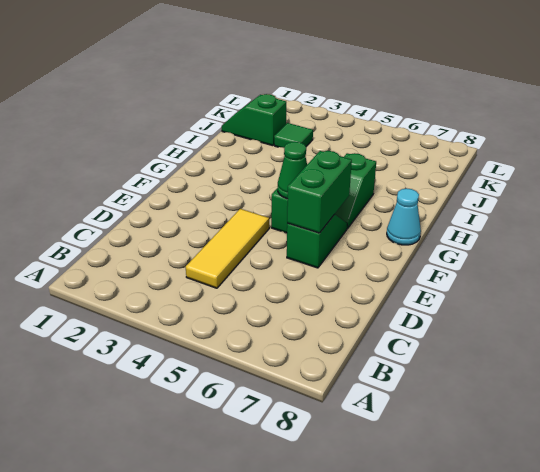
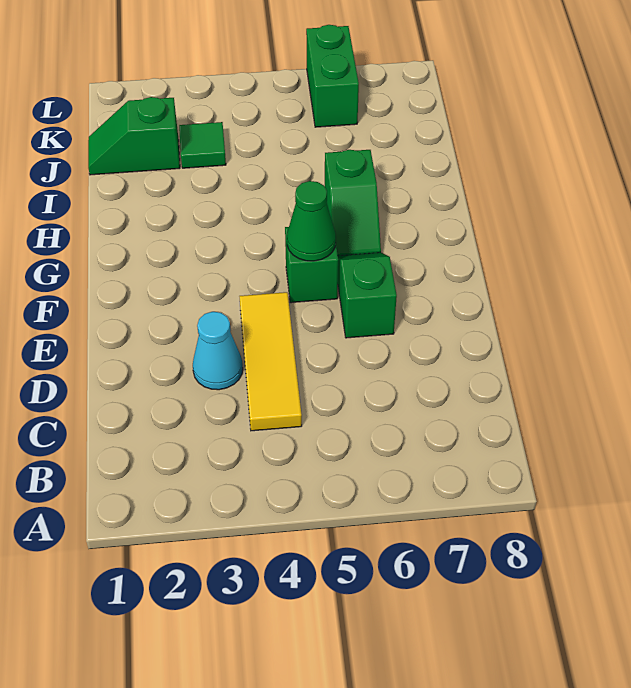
green brick E6:F6 level 2 -> green brick K6:L6 level 1
cyan cone G8 level 1 -> cyan cone D3 level 1

